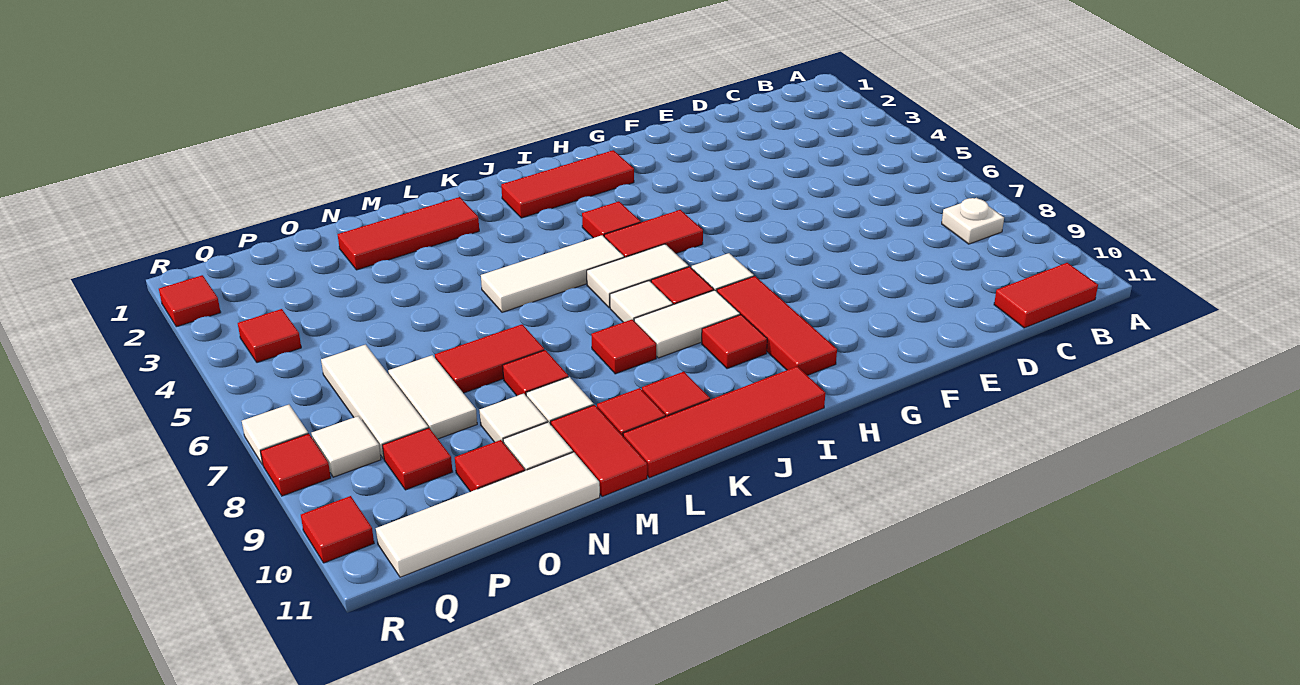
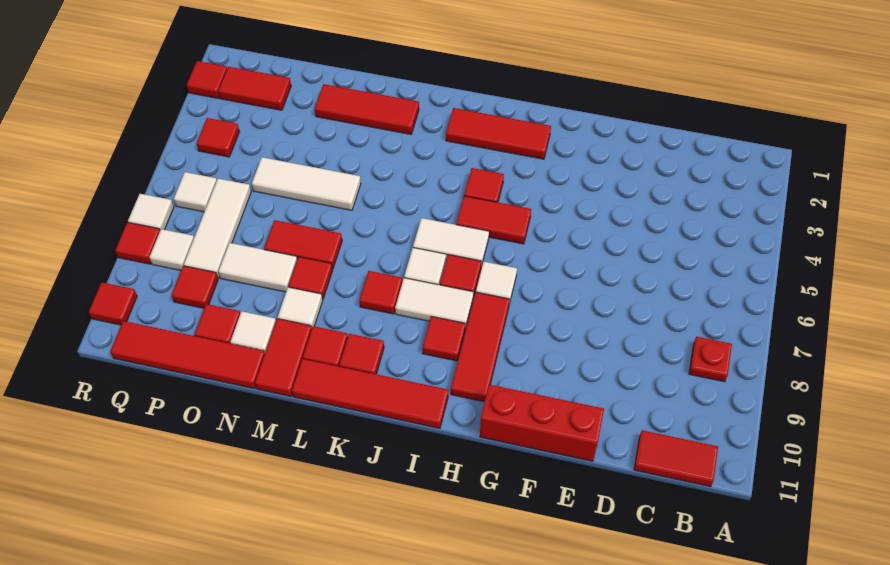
white plate B8 level 1 -> red plate B8 level 1
none -> red brick E11:G11 level 1
white tile J5:L5 level 1 -> white tile M5:O5 level 1
white tile N9 level 1 -> white tile Q6 level 1
white tile N11:Q11 level 1 -> red tile N11:Q11 level 1
white tile O7:O8 level 1 -> white tile N8:O8 level 1
none -> red tile P2:Q2 level 1

